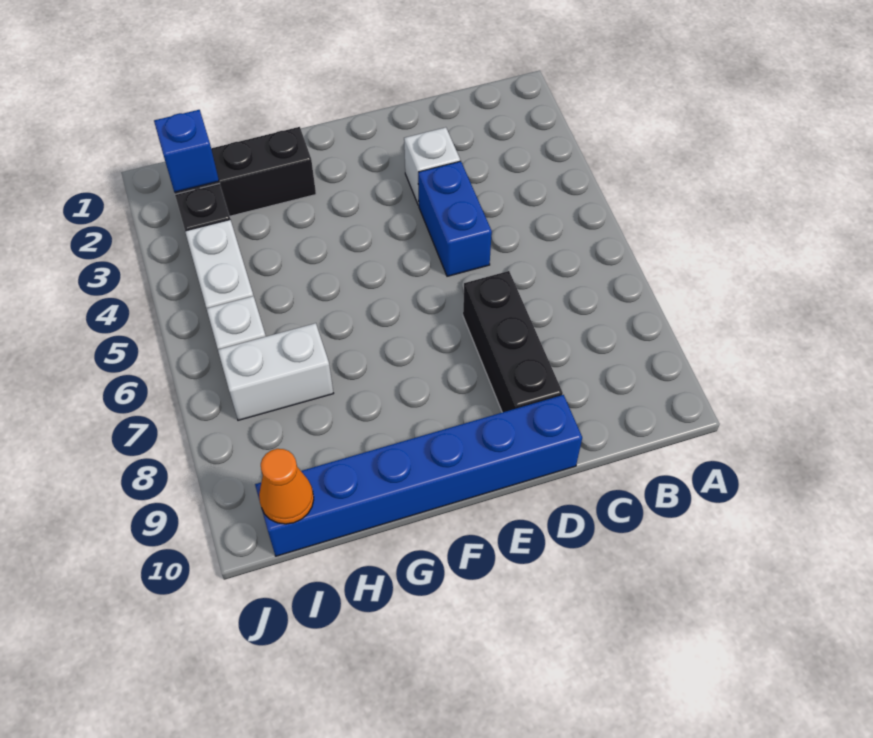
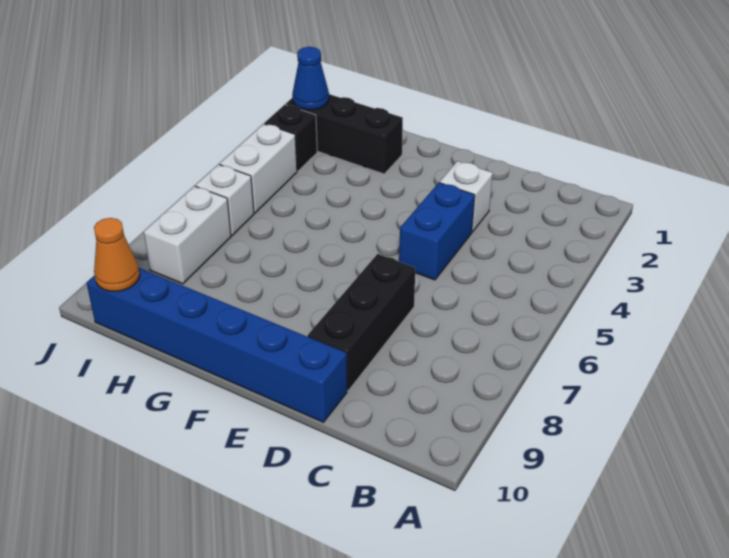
white brick H7:I7 level 1 -> white brick I7:I8 level 1
blue brick I2 level 2 -> blue cone I2 level 2

